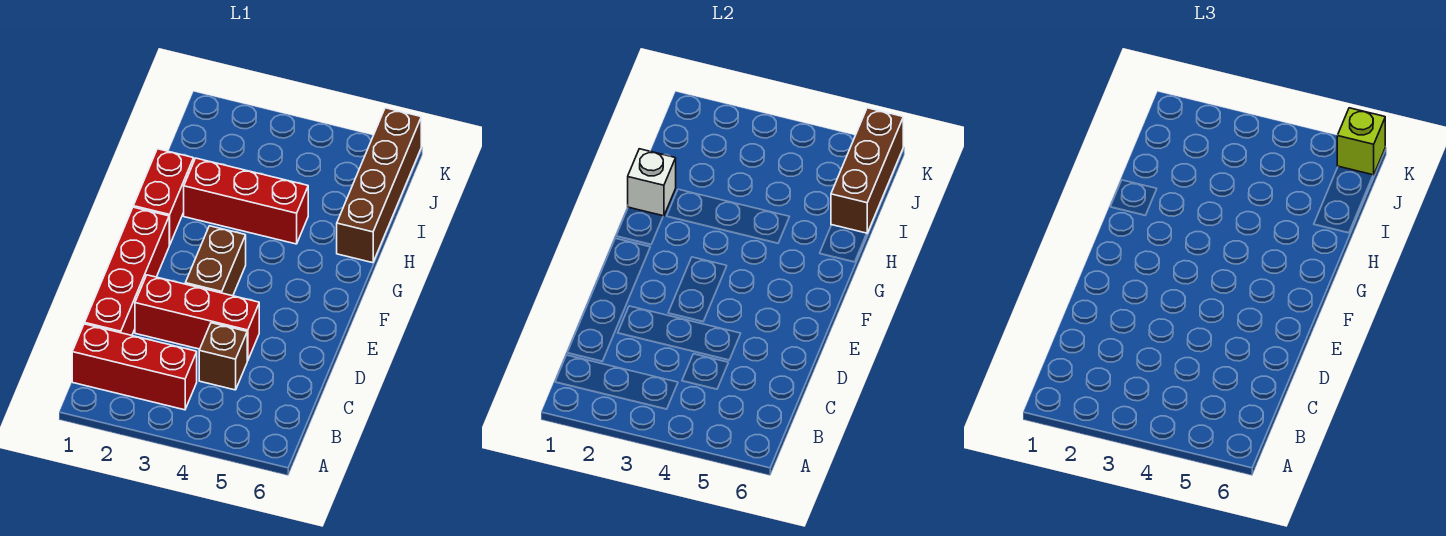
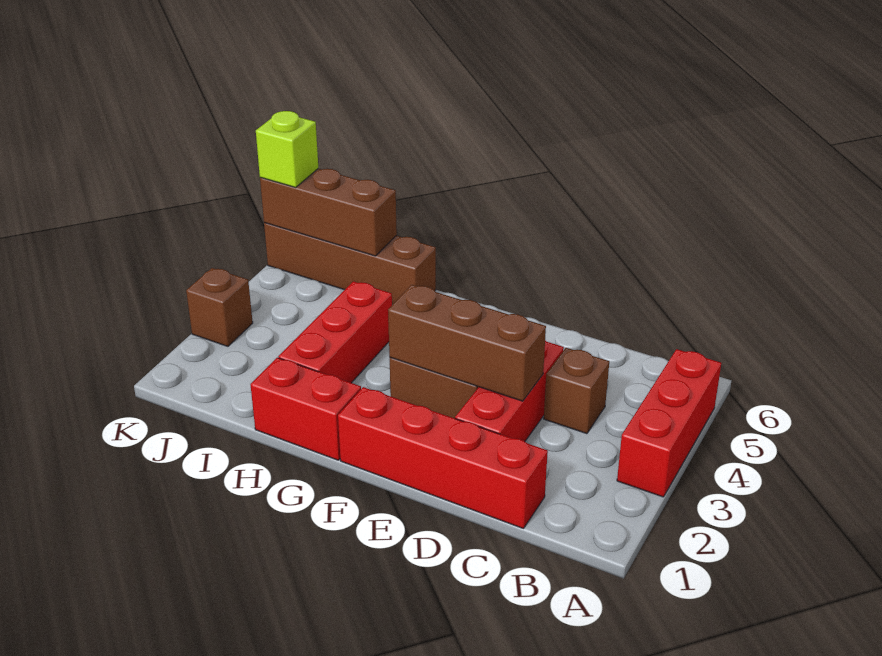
red brick B1:B3 level 1 -> red brick A3:A5 level 1
none -> brown brick D3:F3 level 2
white brick H1 level 2 -> none
none -> brown brick K3 level 1

